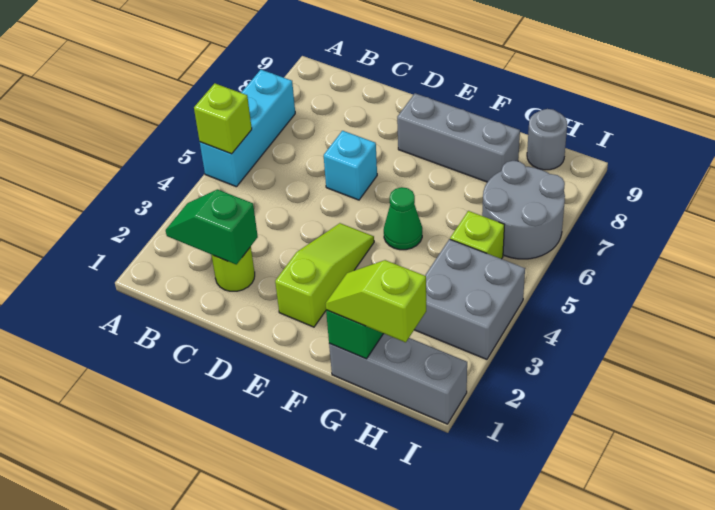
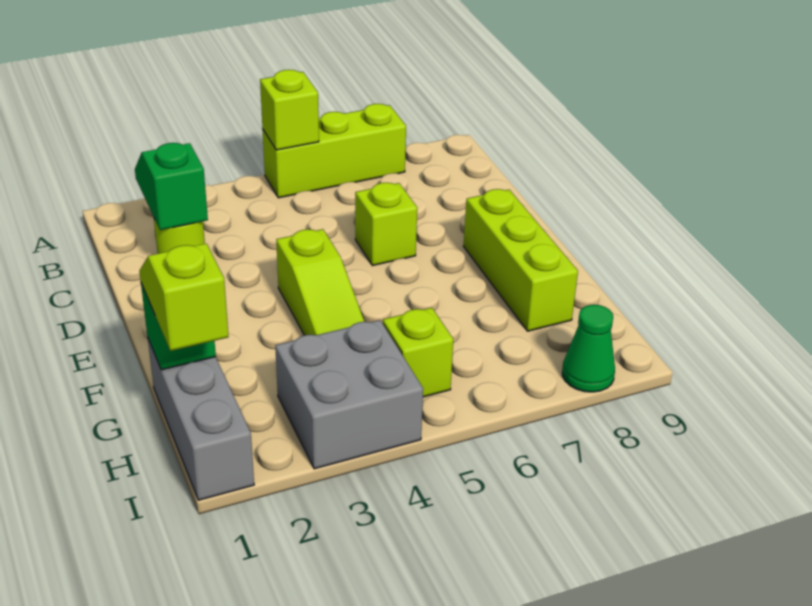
cyan brick A5:A7 level 1 -> lime brick A5:A7 level 1
cyan brick D6 level 1 -> lime brick D6 level 1
lime slope E2:E4 level 1 top 2 -> lime slope E4:G4 level 1 top E
grey brick E8:G8 level 1 -> lime brick E8:G8 level 1
green cone F5 level 1 -> green cone I8 level 1
grey round brick H6:I7 level 1 -> none
grey round brick H9 level 1 -> none

